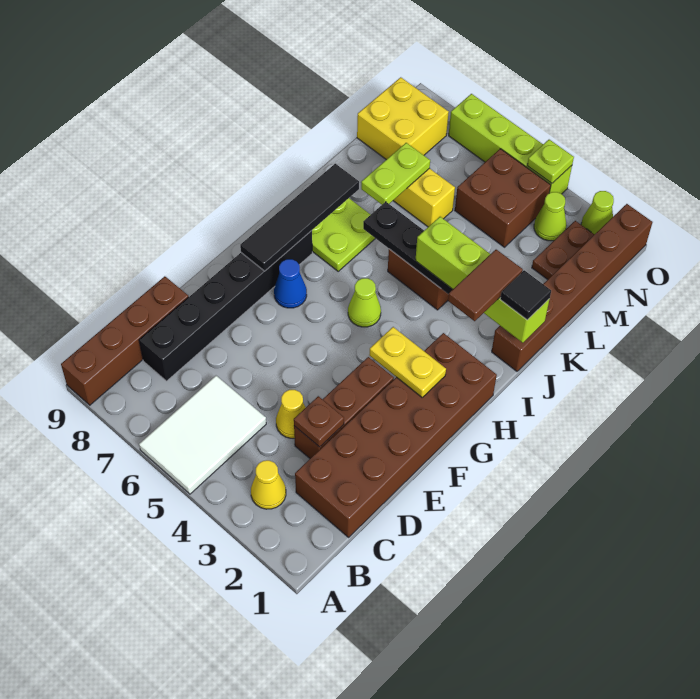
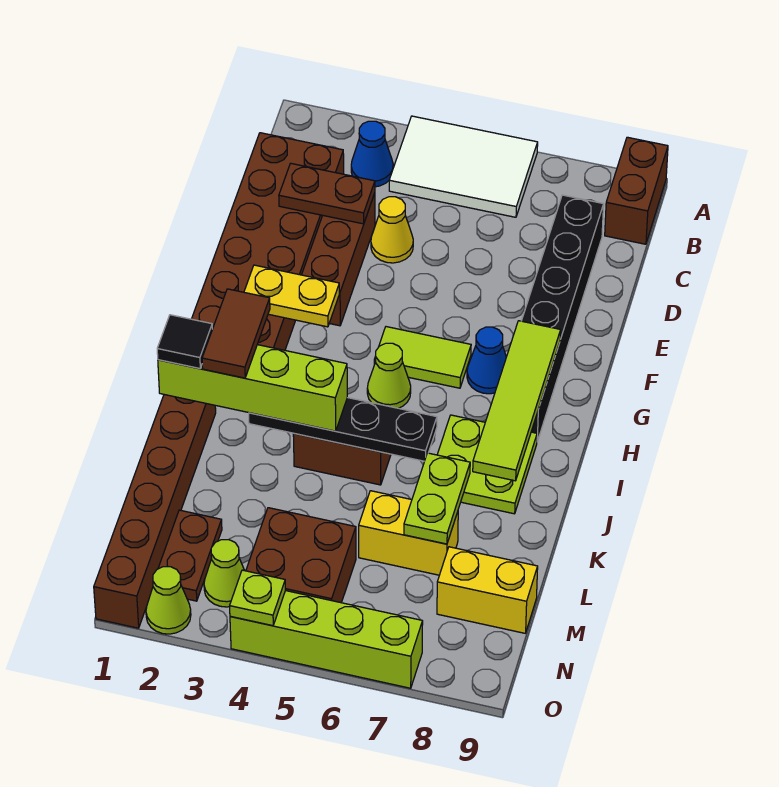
white tile A5:C6 level 1 -> white tile A4:B6 level 1
brown brick A9:D9 level 1 -> brown brick A9:B9 level 1
yellow cone B3 level 1 -> blue cone B3 level 1
brown plate D3 level 2 -> brown plate D2:D3 level 2
none -> lime tile G5:G6 level 1
black tile G8:J8 level 2 -> lime tile G8:J8 level 2
yellow brick M8:N9 level 1 -> yellow brick M8:M9 level 1

